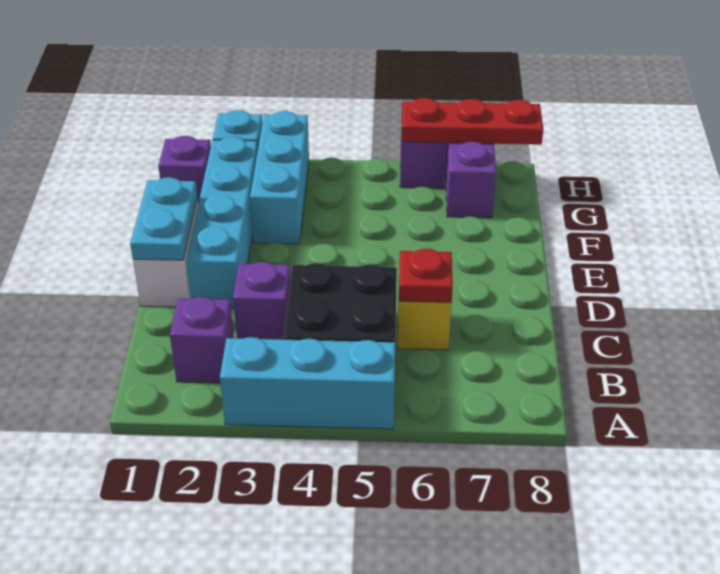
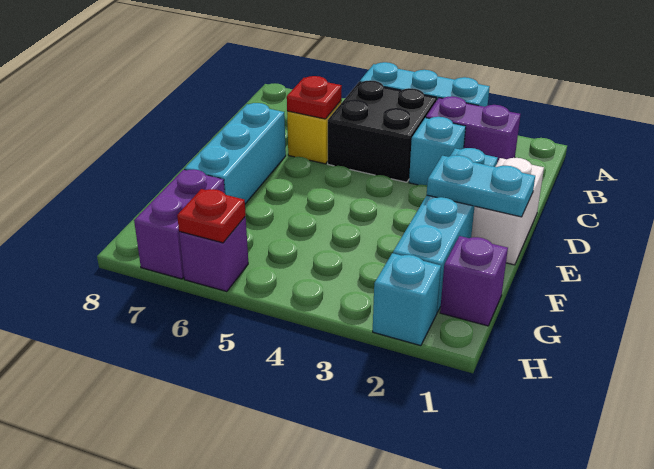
purple brick B2 level 1 -> purple brick B2:B3 level 1
purple brick C3 level 1 -> cyan brick C3 level 1
cyan plate D1:E1 level 2 -> cyan plate E1:E2 level 2
cyan brick F3:H3 level 1 -> cyan brick D7:F7 level 1
red plate H6:H8 level 2 -> red plate H6 level 2

